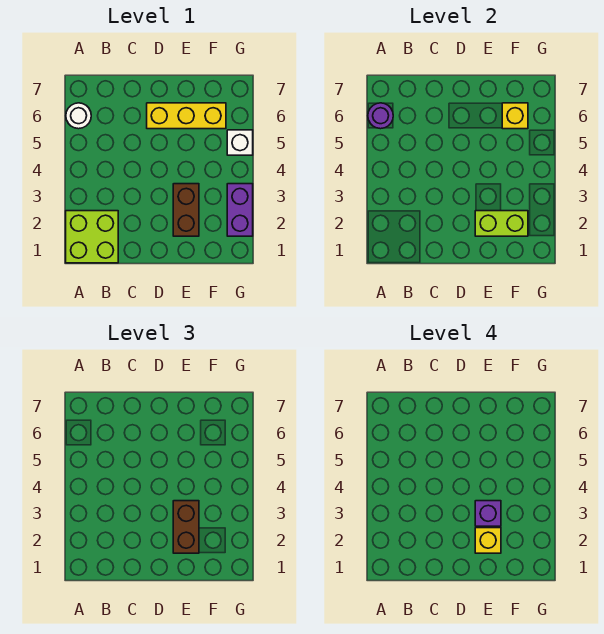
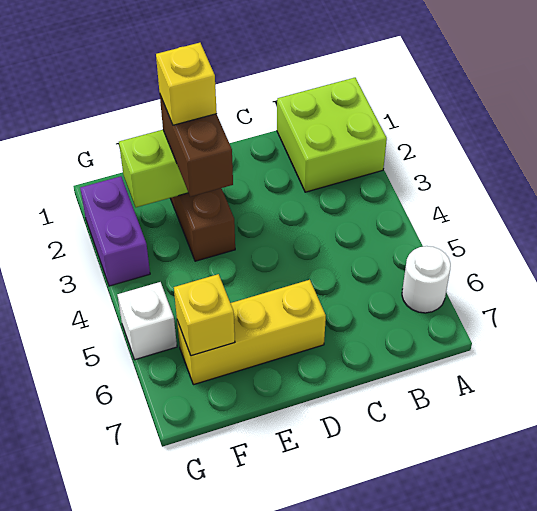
purple round brick A6 level 2 -> none
purple brick E3 level 4 -> none

